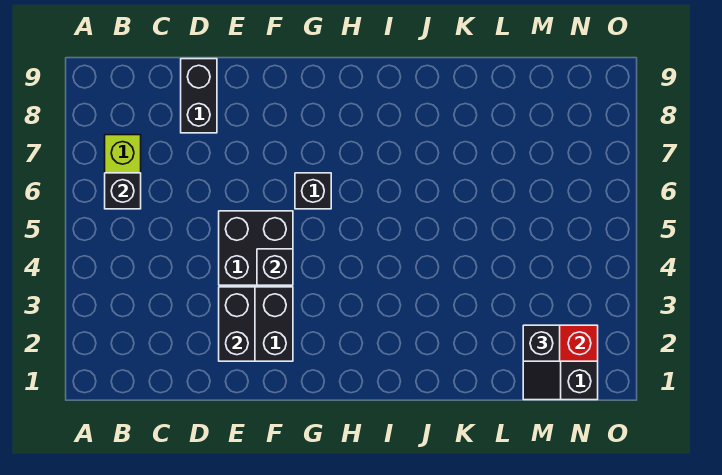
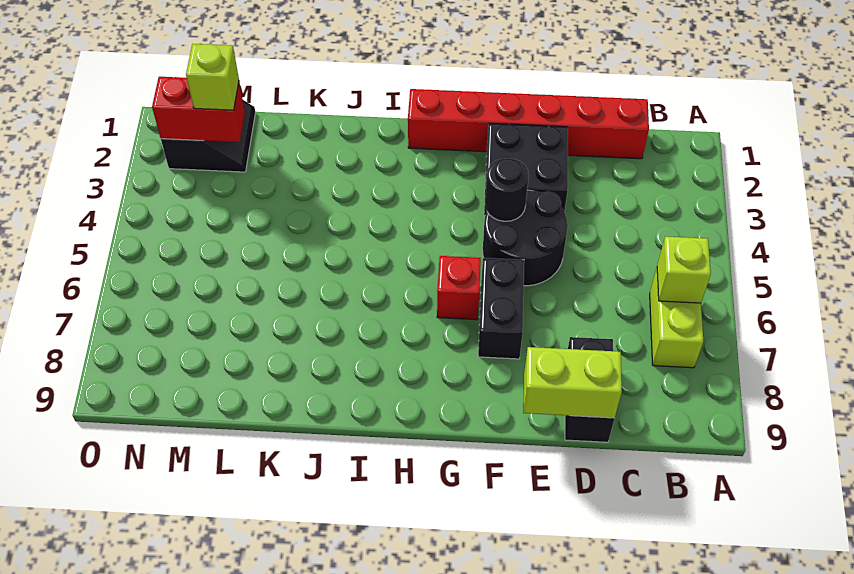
black brick B6 level 2 -> lime brick B6 level 2
none -> red brick C1:H1 level 1
none -> lime brick D9:E9 level 2
black brick E2:E3 level 2 -> black brick F6:F7 level 1
black brick E4:F5 level 1 -> black round brick E4:F5 level 1
black brick F4 level 2 -> black round brick F4 level 2
black brick G6 level 1 -> red brick G6 level 1
black brick M2 level 3 -> lime brick M2 level 3

